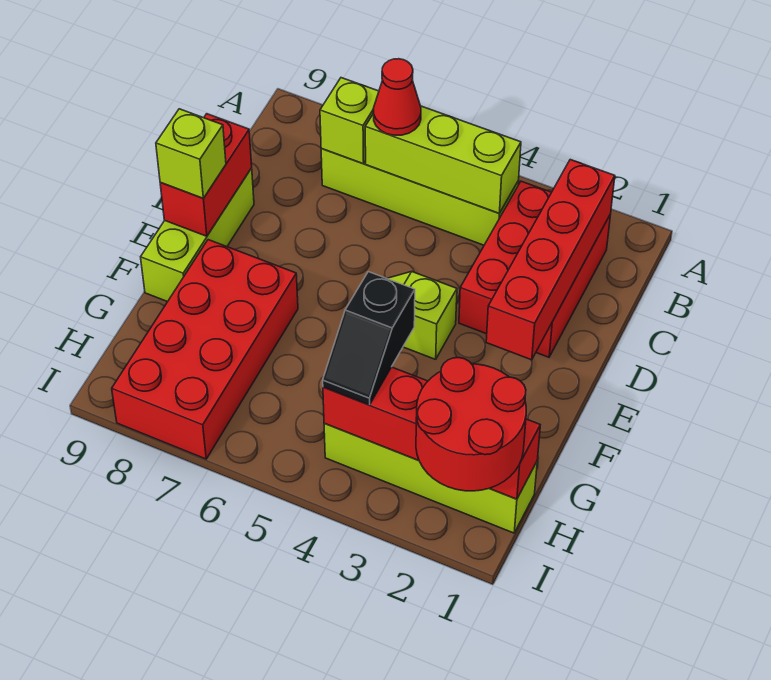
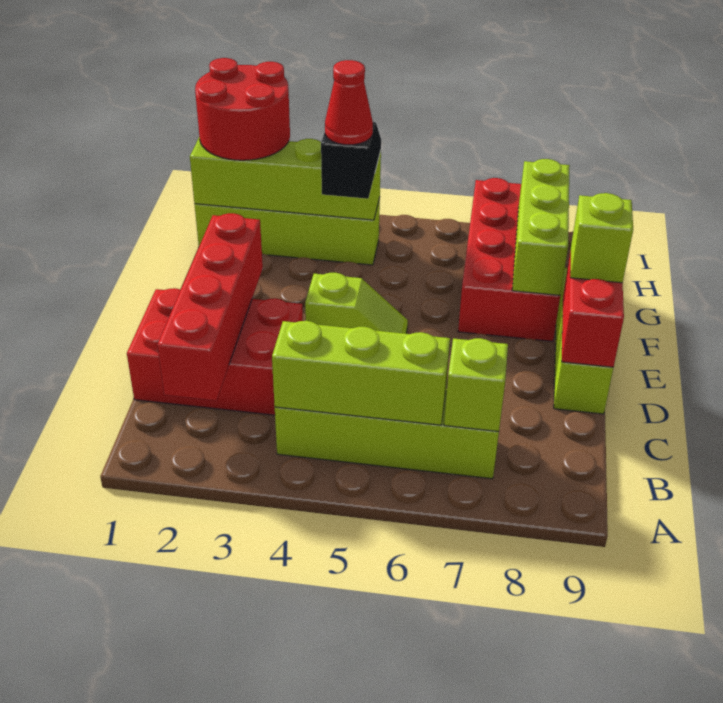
red brick B2:D3 level 1 -> red brick C1:D3 level 1
red cone B6 level 3 -> red cone G4 level 4
none -> lime brick F8:H8 level 2
red brick H1:H4 level 2 -> lime brick H1:H4 level 2

